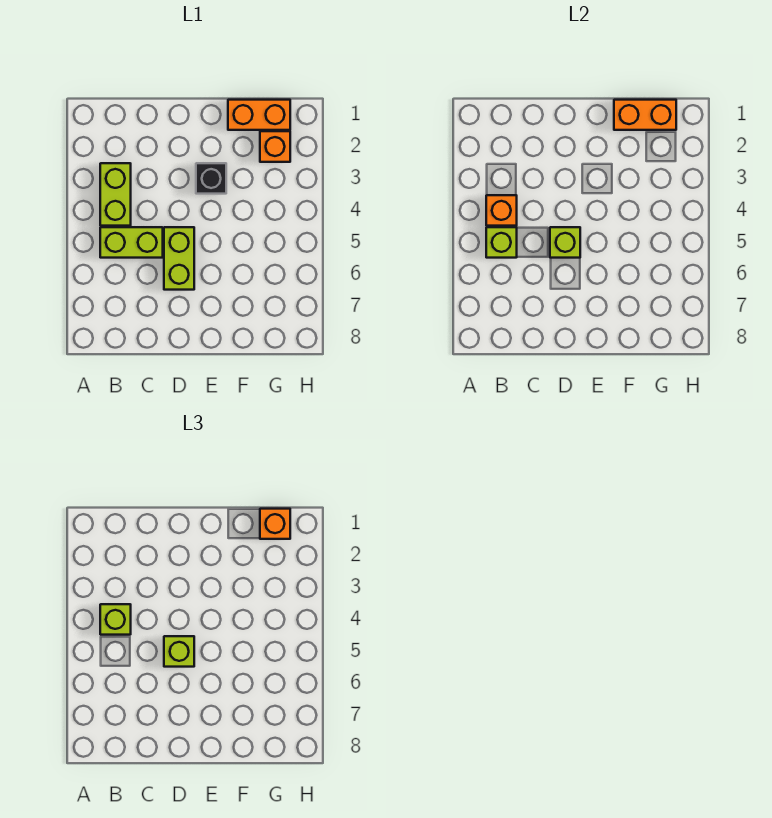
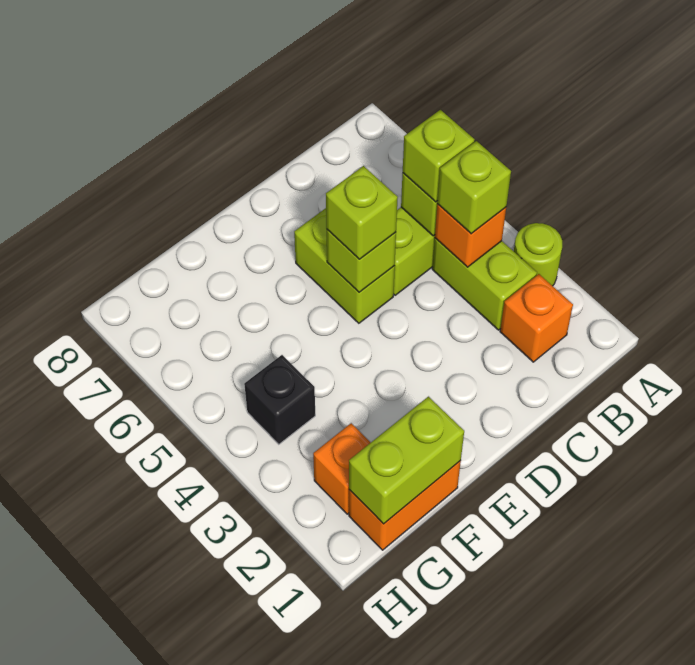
none -> lime round brick A3 level 1
none -> lime brick B5 level 3
black brick E3 level 1 -> black brick G4 level 1
orange brick F1:G1 level 2 -> lime brick F1:G1 level 2
orange brick G1 level 3 -> orange brick B2 level 1

